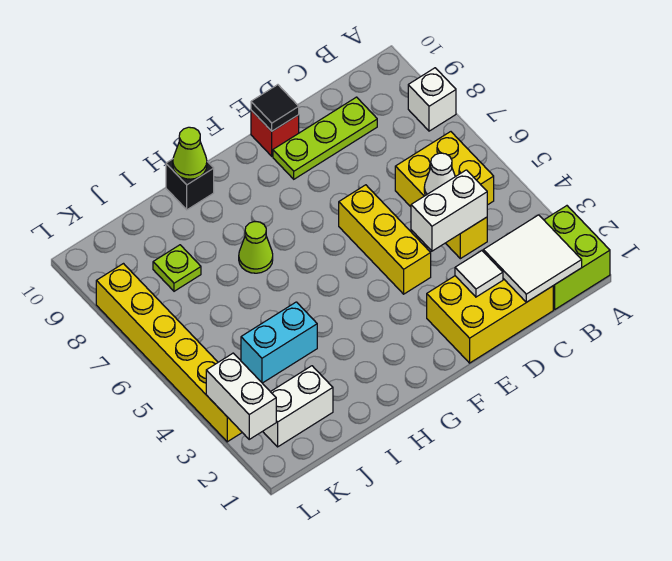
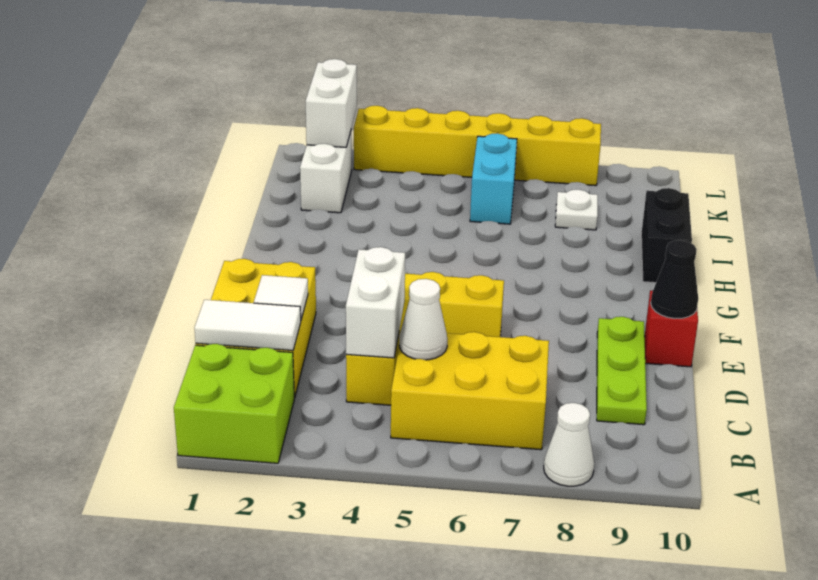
white brick A8 level 1 -> white cone A8 level 1
white tile B1:C2 level 2 -> white tile C1:C2 level 2
yellow brick B5:C6 level 1 -> yellow brick B5:C7 level 1
black tile E10 level 2 -> black cone E10 level 2
lime cone H7 level 1 -> none
black brick H10 level 1 -> black brick H10:I10 level 1
lime cone H10 level 2 -> none
cyan brick I4:J4 level 1 -> cyan brick J6:K6 level 1
lime plate J8 level 1 -> white plate J8 level 1
white brick L2:L3 level 2 -> white brick K2:L2 level 2

